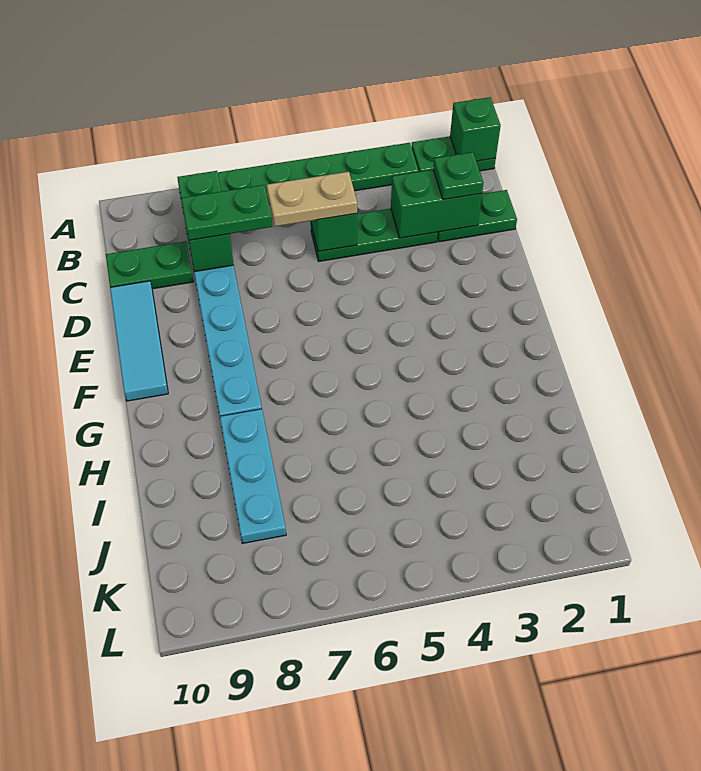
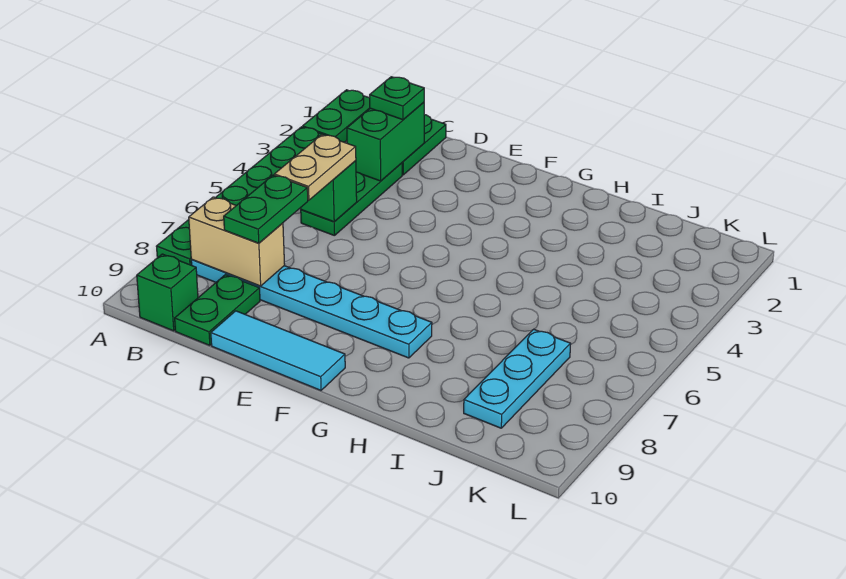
green brick A1 level 2 -> green brick B10 level 1
green brick B8:C8 level 2 -> tan brick B8:C8 level 2
cyan plate H8:J8 level 1 -> cyan plate J7:J9 level 1

